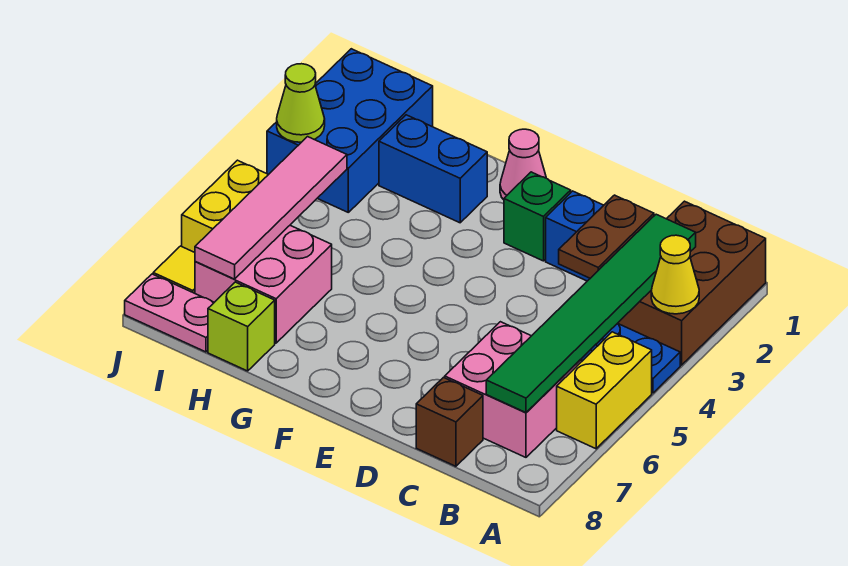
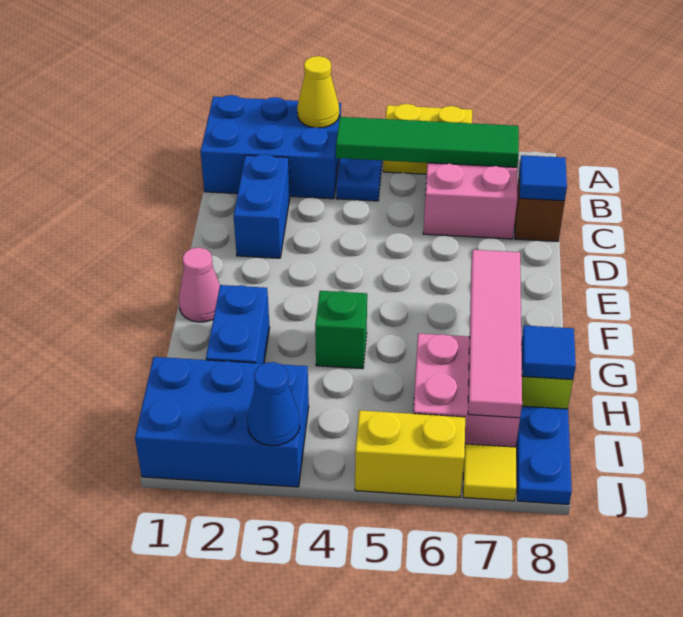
brown brick A1:B3 level 1 -> blue brick A1:B3 level 1
green tile B2:B7 level 2 -> green tile B4:B7 level 2
brown plate C2:C3 level 2 -> none
none -> blue tile C8 level 2
green brick E2 level 1 -> green brick G4 level 1
none -> blue tile H8 level 2
pink tile I4:I7 level 2 -> pink tile F7:I7 level 2
pink plate I8:J8 level 1 -> blue plate I8:J8 level 1
lime cone J3 level 2 -> blue cone J3 level 2

